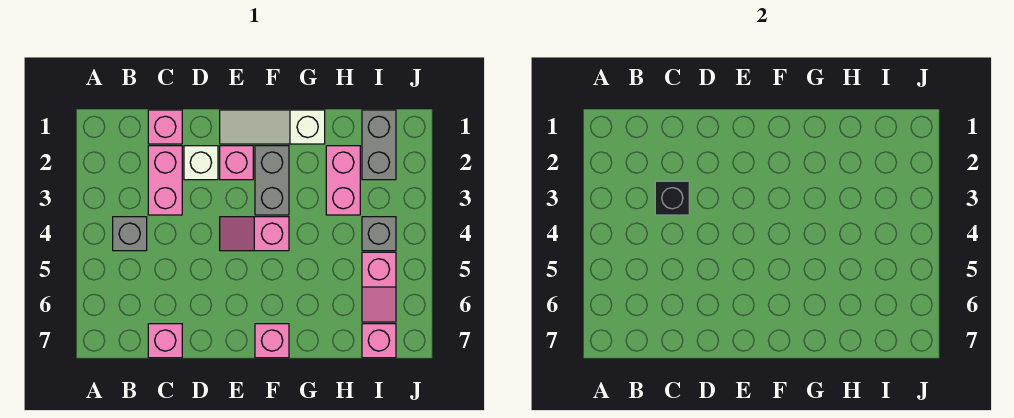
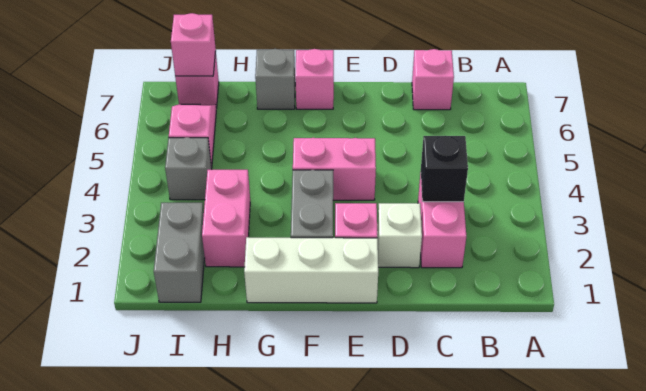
grey brick B4 level 1 -> grey brick G7 level 1
pink brick C1 level 1 -> pink brick I7 level 2
white slope E1:G1 level 1 top G -> white brick E1:G1 level 1
pink slope E4:F4 level 1 top F -> pink brick E4:F4 level 1

